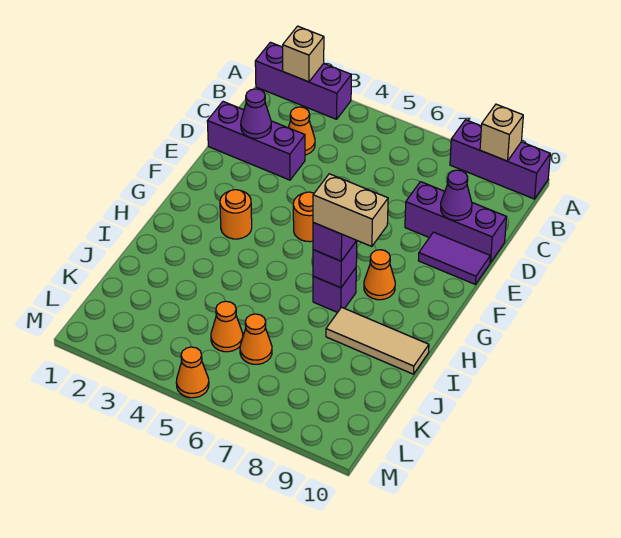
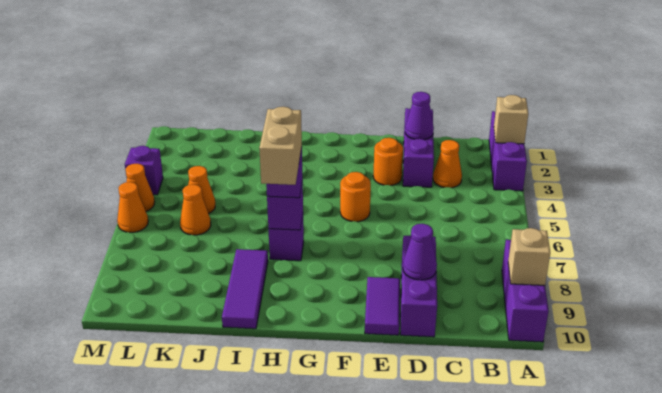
orange round brick G3 level 1 -> orange round brick E3 level 1
orange cone G8 level 1 -> orange cone M6 level 1
tan tile I8:I10 level 1 -> purple tile I8:I10 level 1
none -> purple brick M4 level 1

